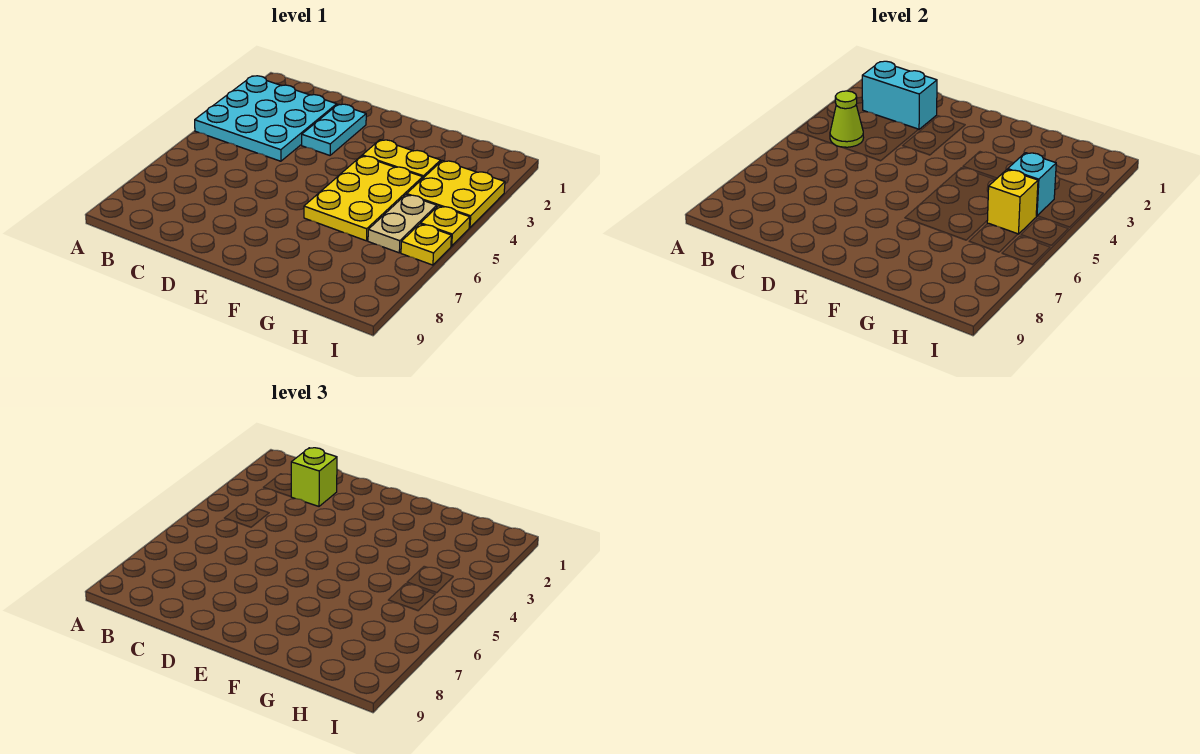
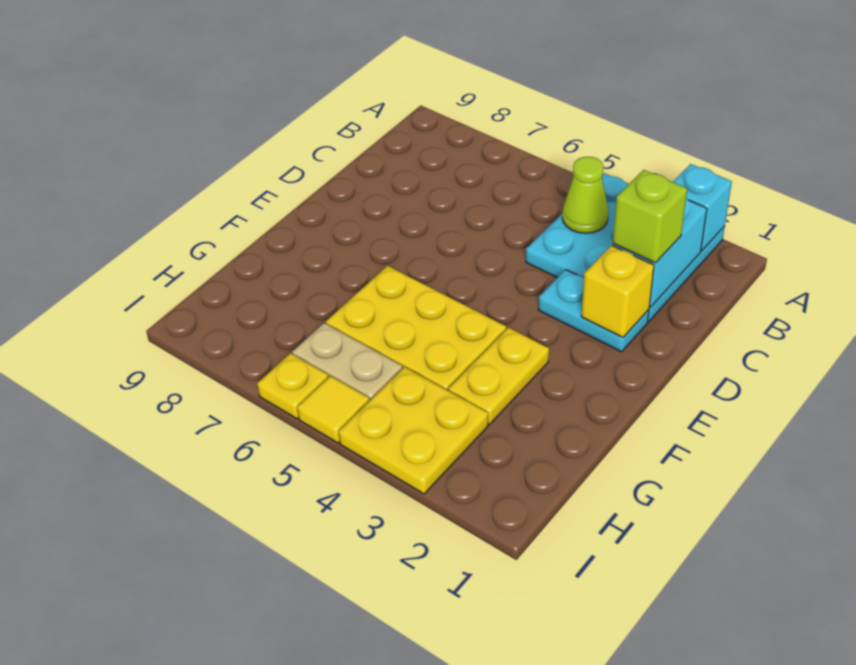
cyan brick H4 level 2 -> cyan brick A2 level 2
yellow brick H5 level 2 -> yellow brick D2 level 2
yellow plate I5 level 1 -> yellow tile I5 level 1

